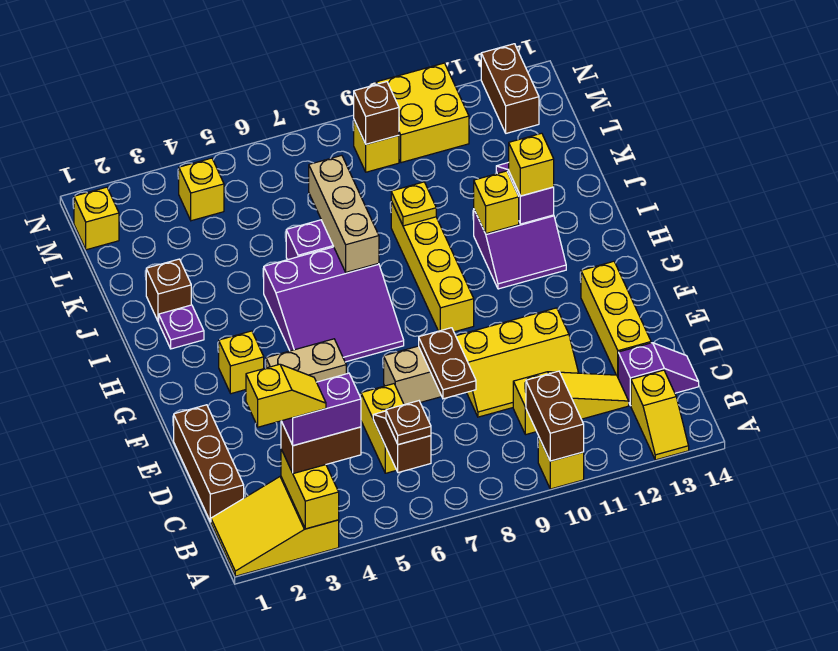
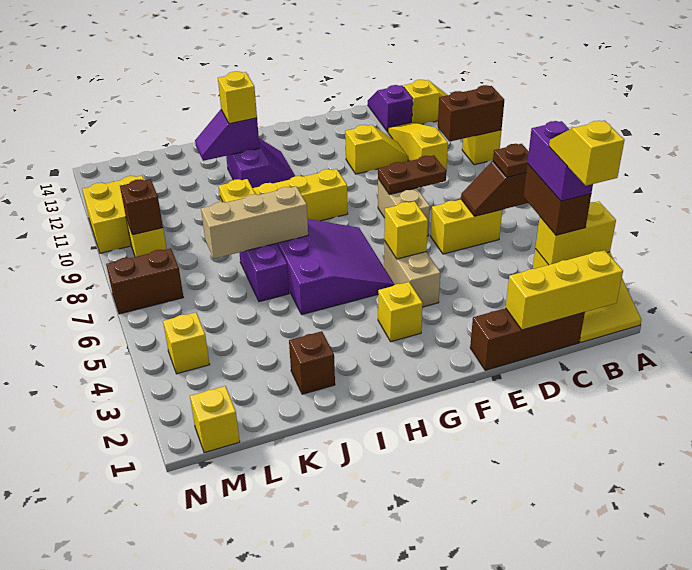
yellow slope D9:E11 level 1 top E -> yellow slope D11:E11 level 1 top E
yellow brick D13:F13 level 1 -> yellow brick B1:D1 level 2
purple plate I2 level 1 -> none
yellow brick I11 level 2 -> yellow brick F5 level 2
brown brick M13:N13 level 1 -> brown brick M7:N7 level 1

